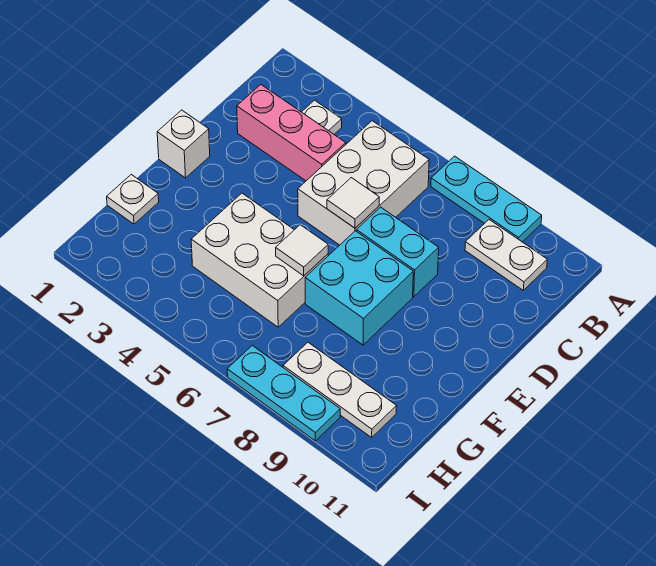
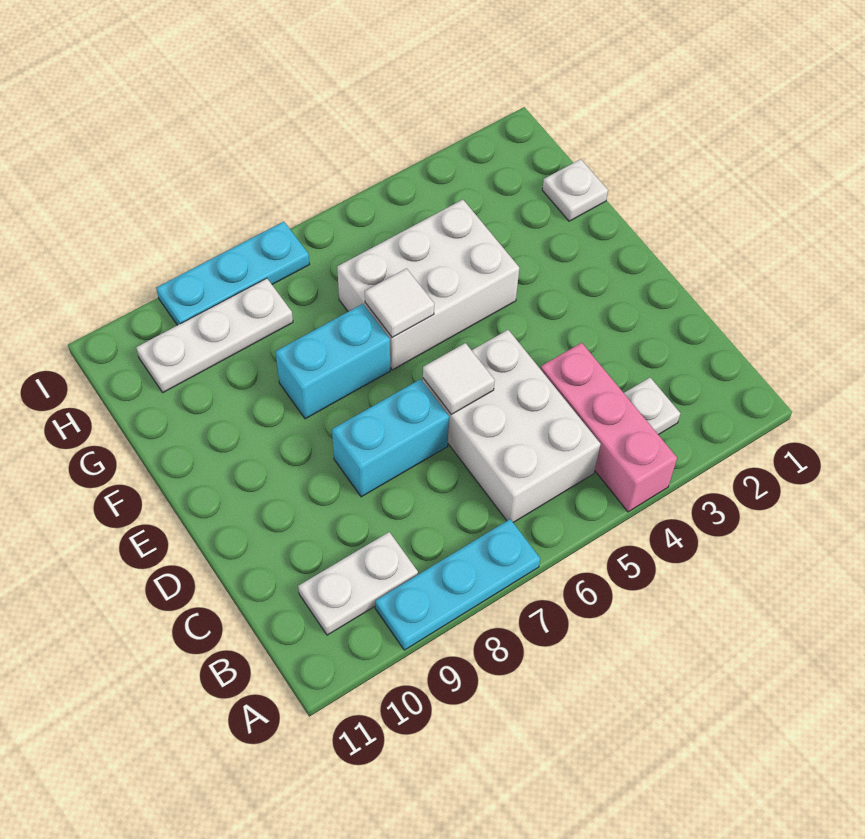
pink brick C2:C4 level 1 -> pink brick A4:C4 level 1
white brick E1 level 1 -> none
cyan brick E7:F8 level 1 -> cyan brick F7:F8 level 1

